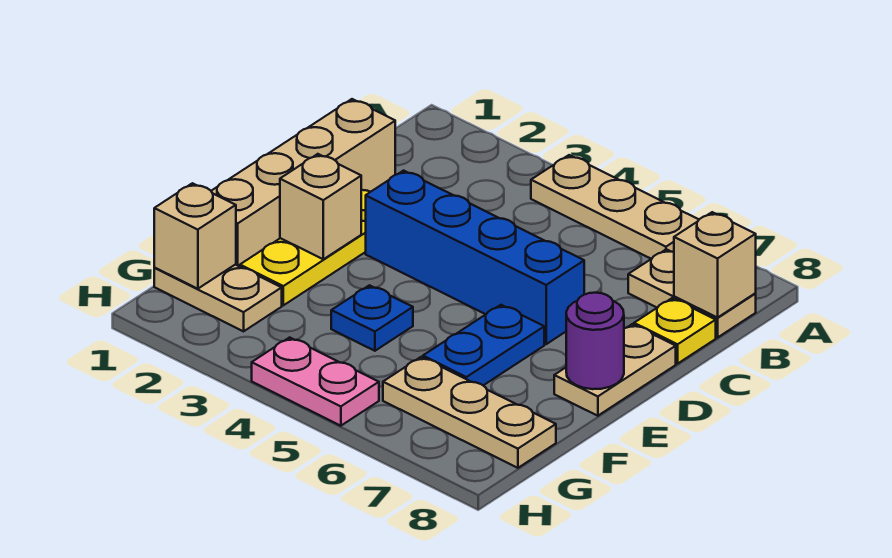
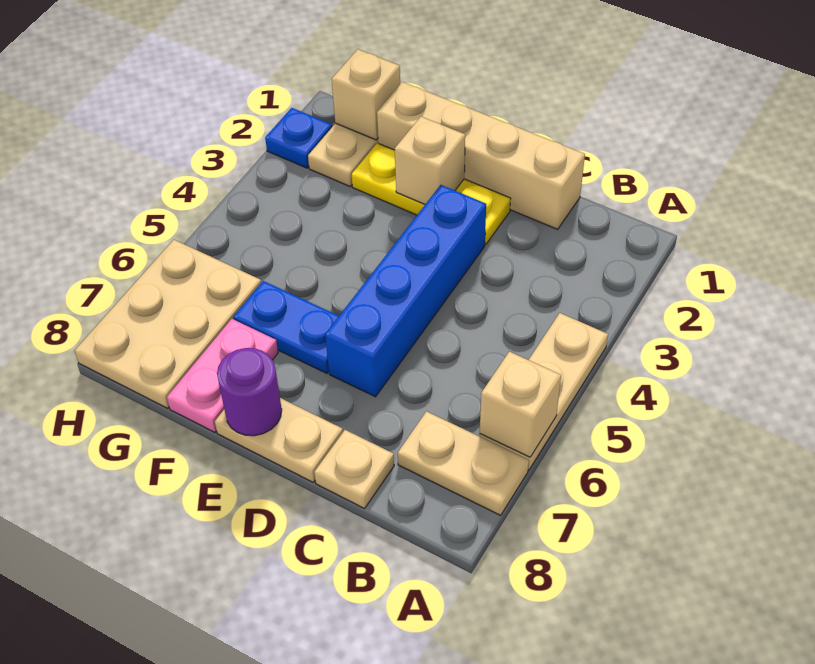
tan plate B7:B8 level 1 -> tan plate A7:B7 level 1
tan brick B8 level 2 -> tan brick A6 level 2
yellow plate C8 level 1 -> tan plate C8 level 1
blue plate F4 level 1 -> blue plate H2 level 1
tan plate G6:G8 level 1 -> tan plate G6:H8 level 1
pink plate H4:H5 level 1 -> pink plate F7:F8 level 1

